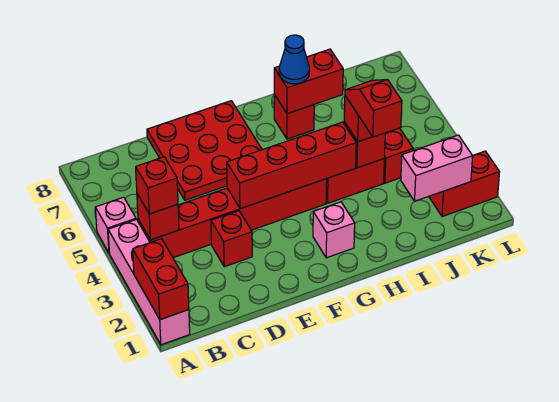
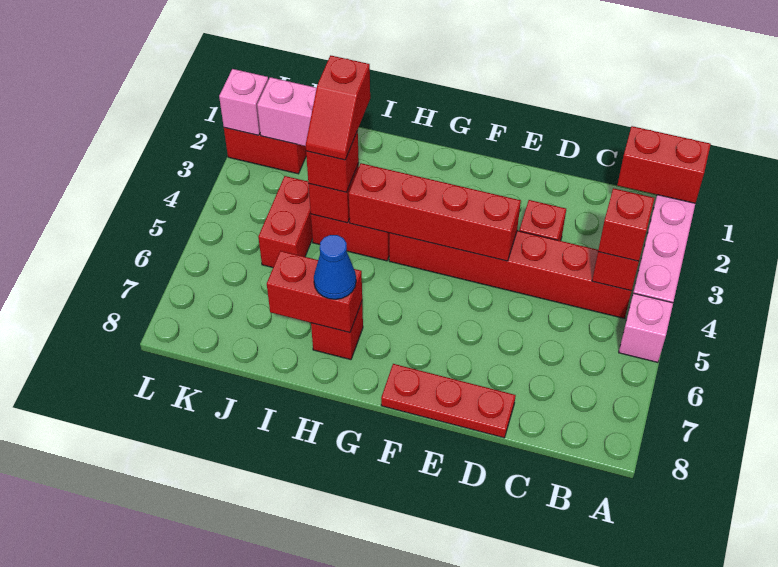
red brick A1:A2 level 2 -> red brick A1:B1 level 2
red plate D6:F8 level 1 -> red plate D8:F8 level 1
pink brick G2 level 1 -> pink brick L2 level 2

